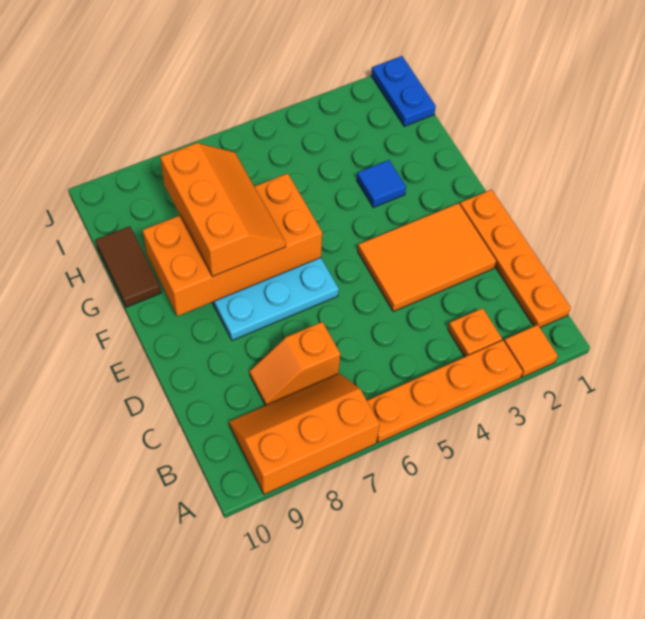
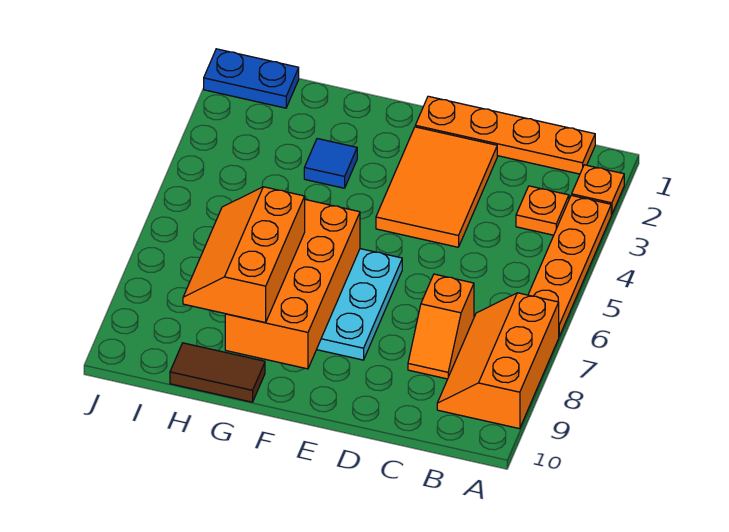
orange tile A2 level 1 -> orange plate A2 level 1
orange slope F7:H8 level 3 top 8 -> orange slope G7:H9 level 3 top G

